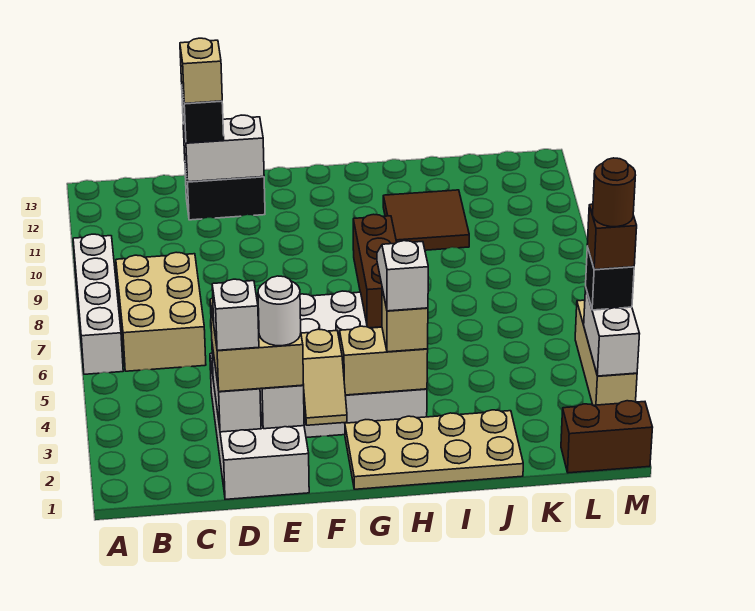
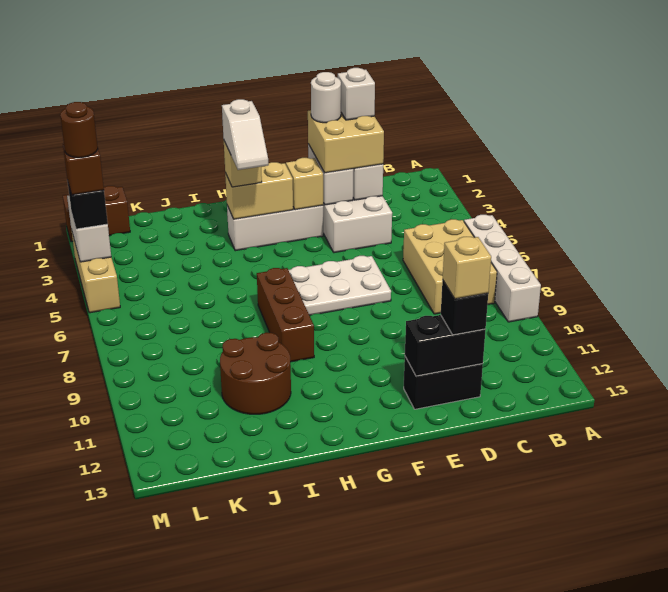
white brick D12:E12 level 2 -> black brick D12:E12 level 2
tan plate G1:J2 level 1 -> none
brown tile I10:J11 level 1 -> brown round brick I10:J11 level 1

